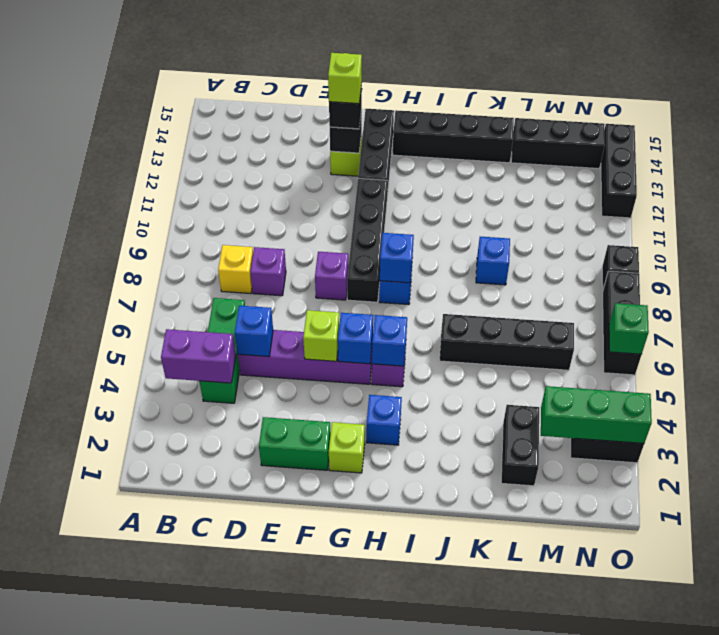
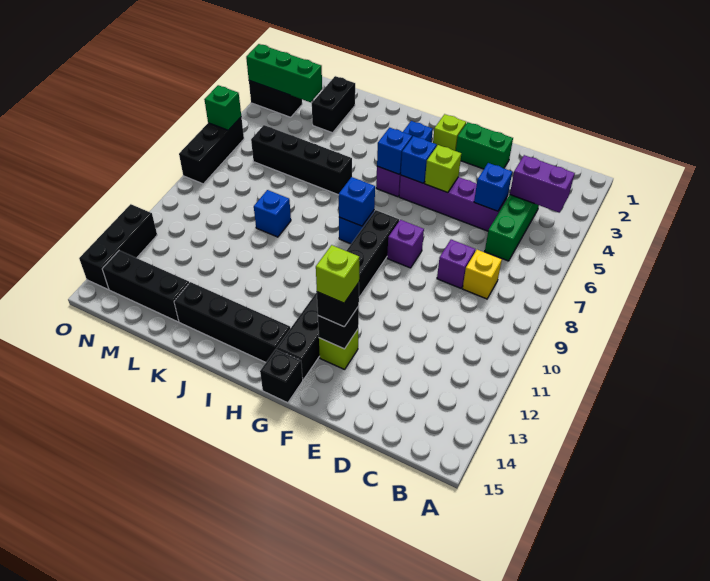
black brick O9 level 1 -> black brick G15 level 1

